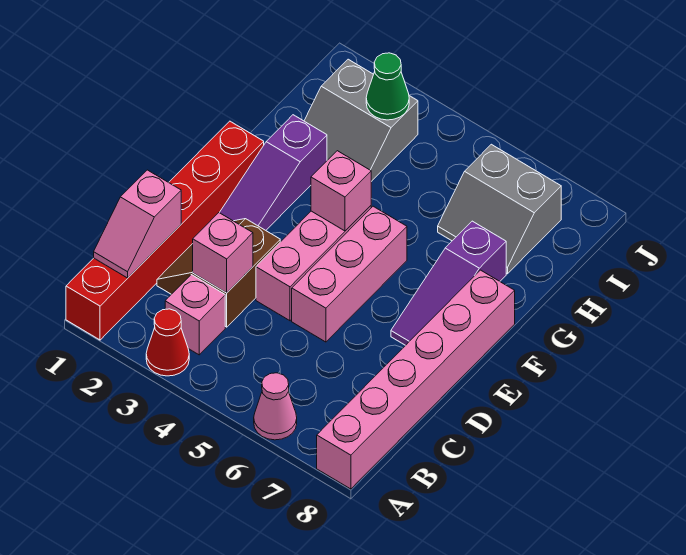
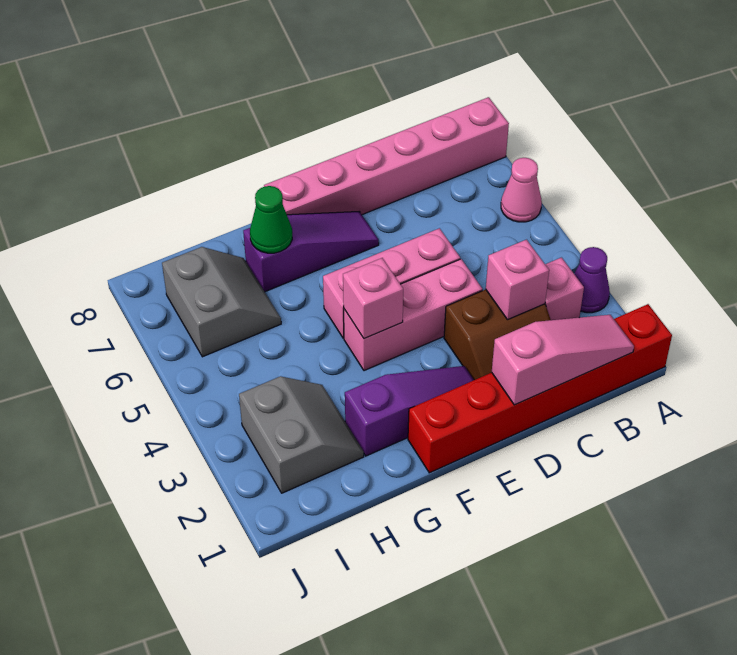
red cone A3 level 1 -> purple cone A3 level 1
pink slope B1:C1 level 2 top C -> pink slope B1:D1 level 2 top D
green cone I3 level 2 -> green cone G7 level 2

